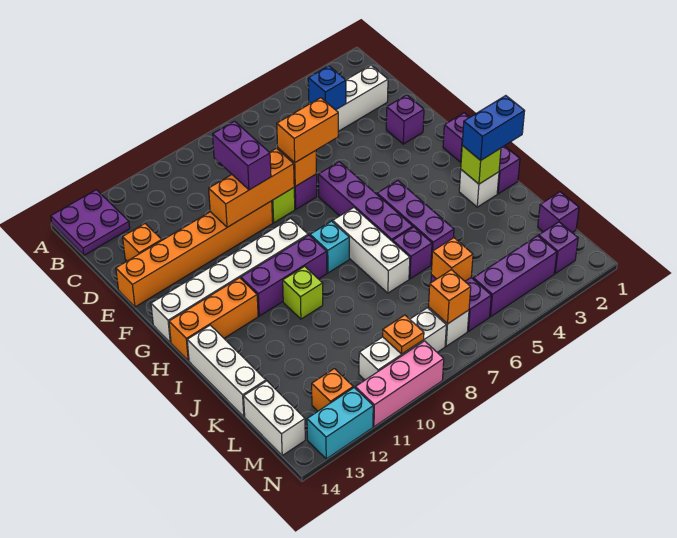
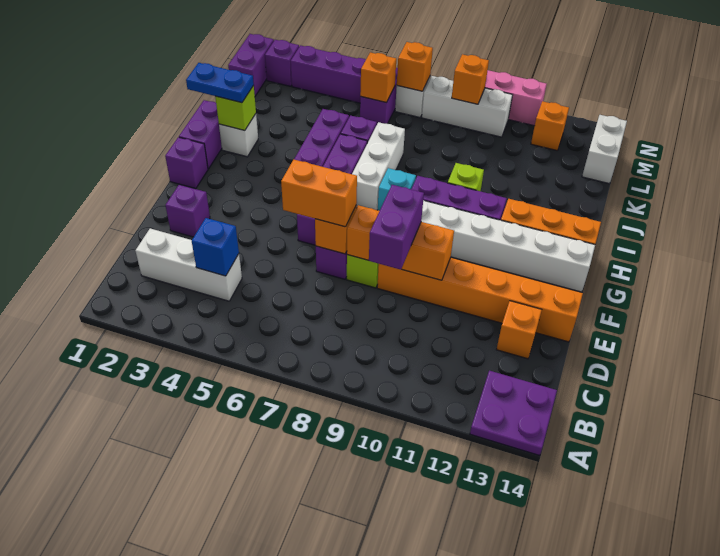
blue brick I1:I2 level 3 -> blue plate I1:I2 level 3
white brick I14:K14 level 1 -> none
purple brick L1 level 1 -> purple brick L1:M1 level 1
orange plate M9 level 2 -> orange brick M9 level 2
cyan brick N12:N13 level 1 -> none

